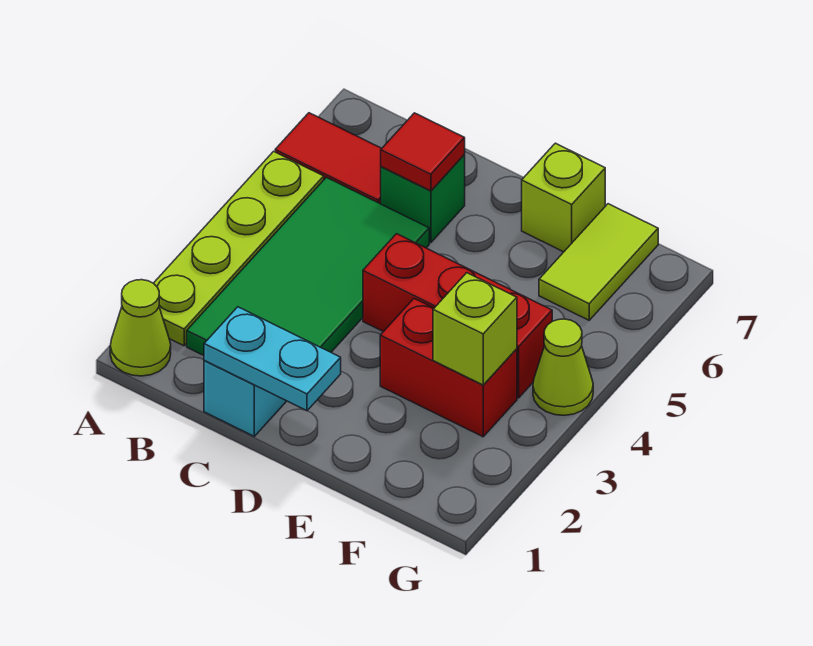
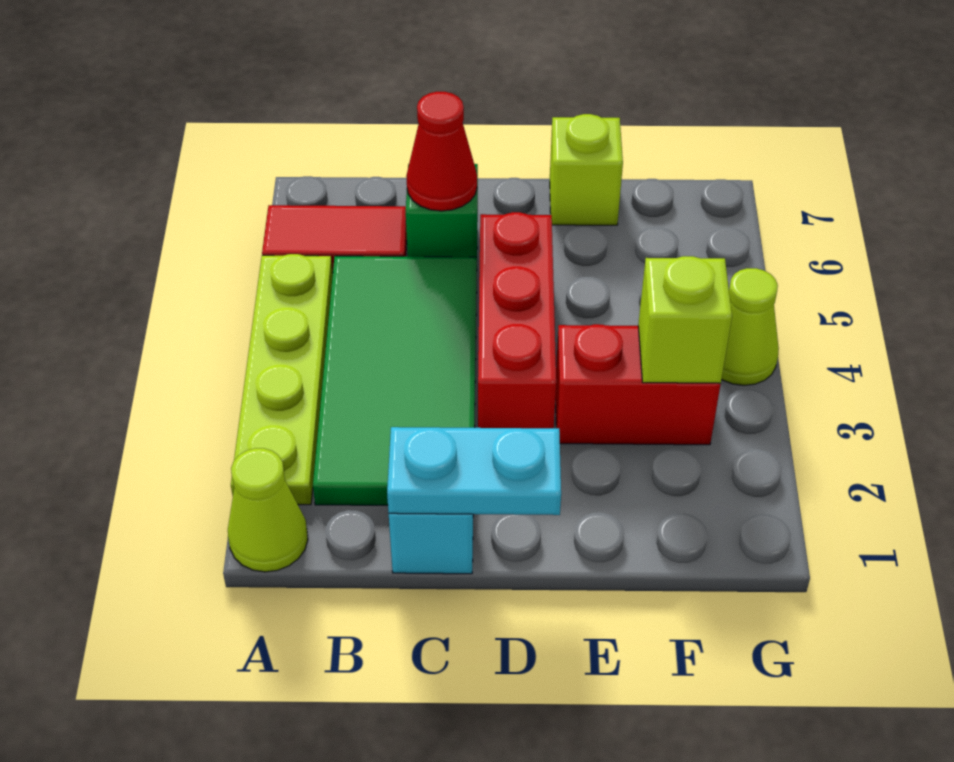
red tile C6 level 2 -> red cone C6 level 2
red brick D4:F4 level 1 -> red brick D3:D5 level 1
lime tile F6:F7 level 1 -> none

